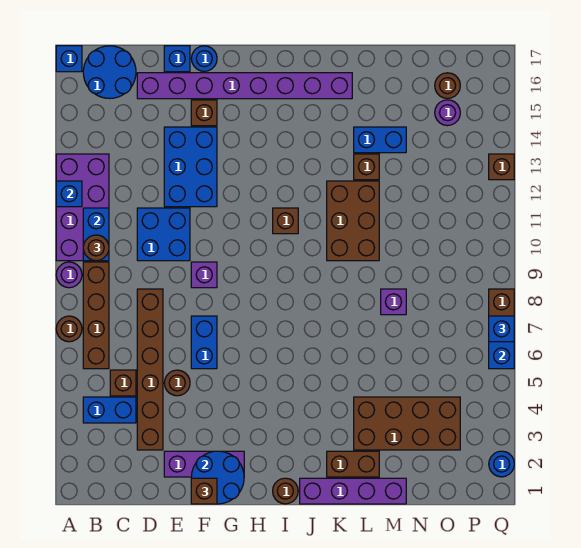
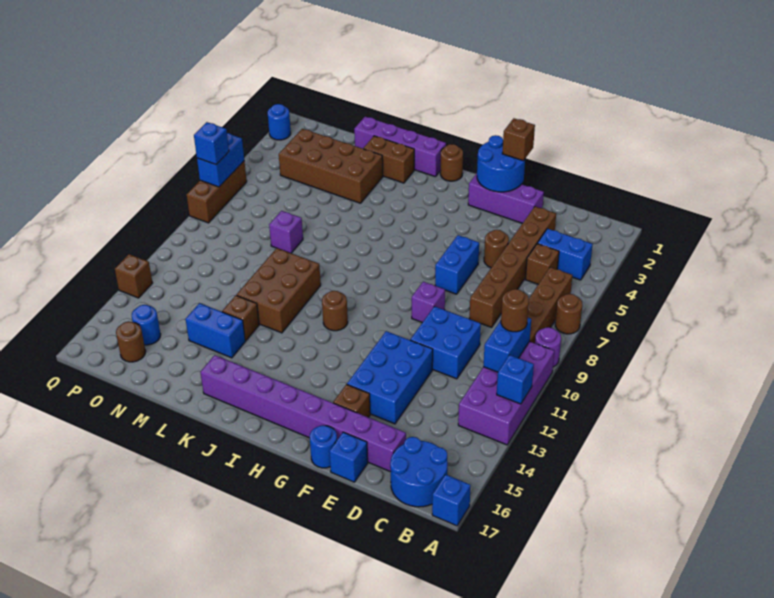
brown brick I11 level 1 -> brown round brick I11 level 1
purple round brick O15 level 1 -> blue round brick O15 level 1

